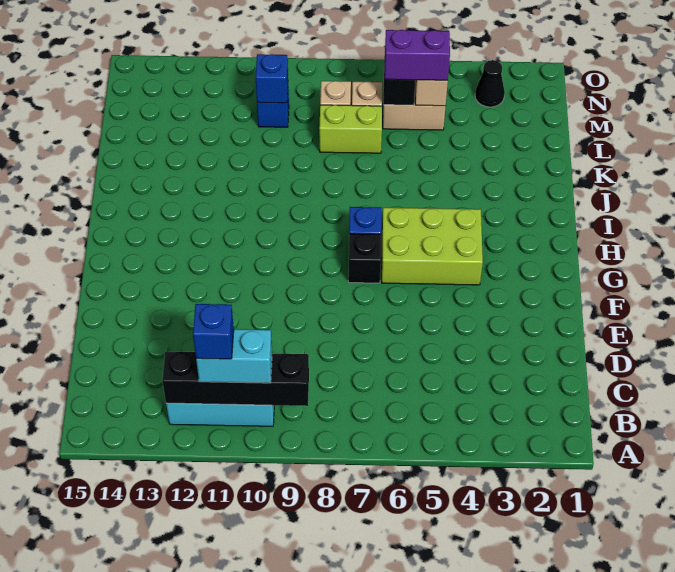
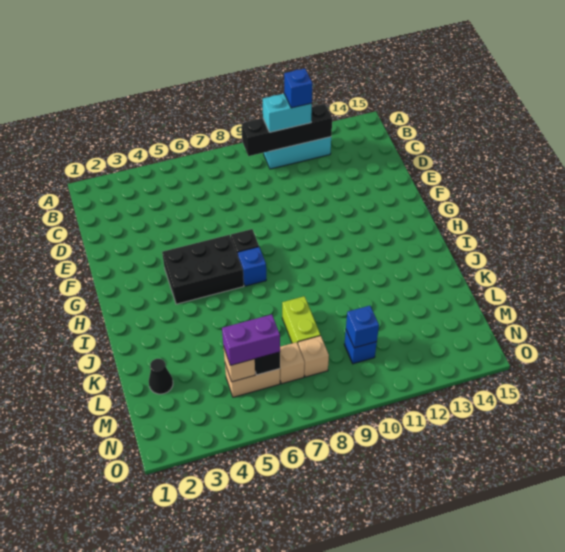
lime brick G4:H6 level 1 -> black brick G4:H6 level 1
lime brick L7:L8 level 1 -> lime brick K8:L8 level 1
black cone N3 level 1 -> black cone L2 level 1

